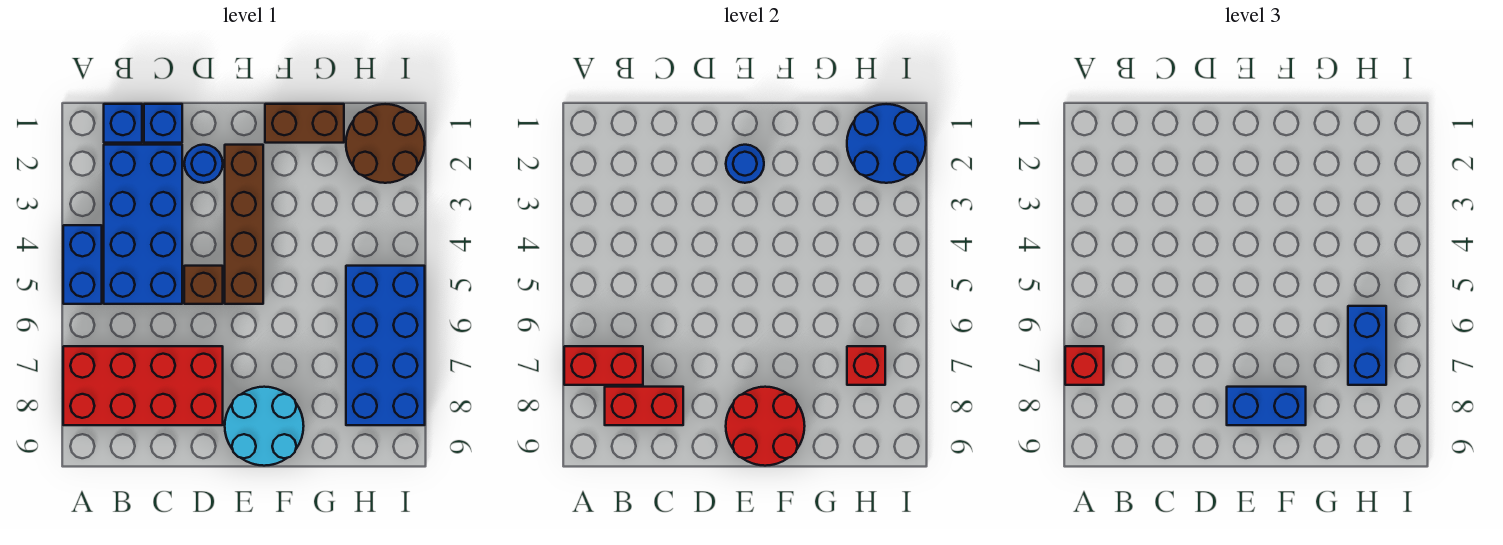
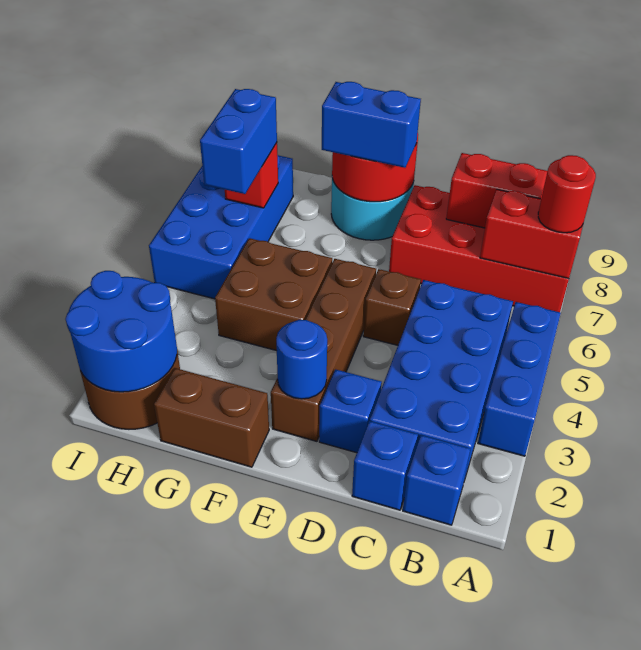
blue brick A4:A5 level 1 -> blue brick A3:A5 level 1
red brick A7 level 3 -> red round brick A7 level 3
blue round brick D2 level 1 -> blue brick D2 level 1
none -> brown brick F4:G5 level 1

